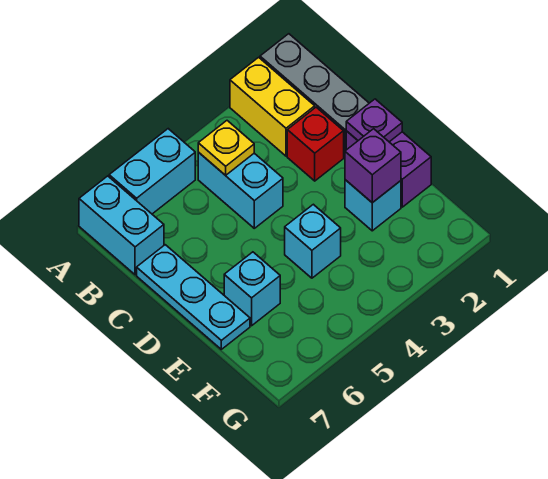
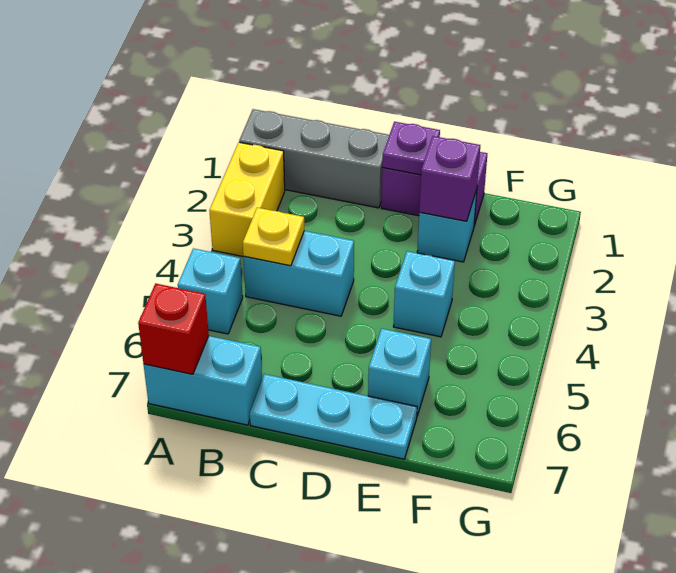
yellow brick A2:B2 level 1 -> yellow brick A2:A3 level 1
cyan brick A5:A6 level 1 -> cyan brick A5 level 1
red brick C2 level 1 -> red brick A7 level 2

